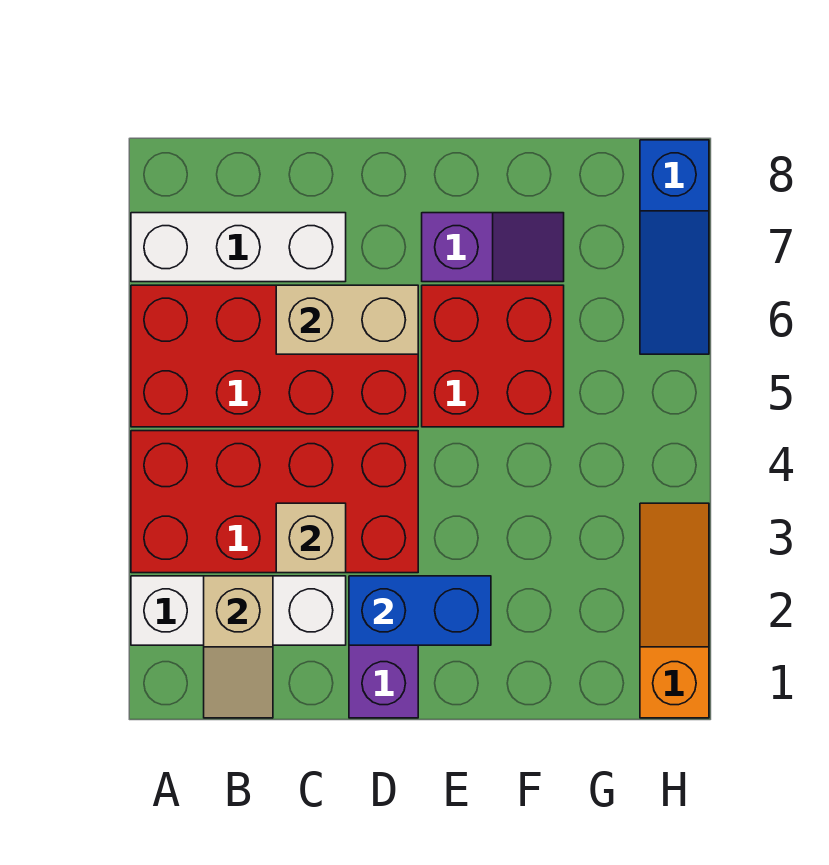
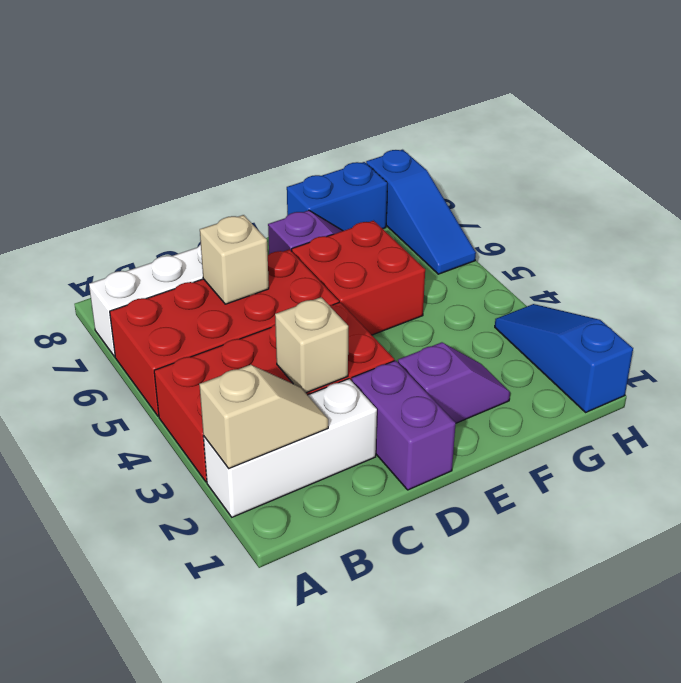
tan slope B1:B2 level 2 top 2 -> tan slope A2:B2 level 2 top A
tan brick C6:D6 level 2 -> tan brick C6 level 2
blue brick D2:E2 level 2 -> blue brick F8:G8 level 1
none -> purple slope E2:F2 level 1 top E
orange slope H1:H3 level 1 top 1 -> blue slope H1:H3 level 1 top 1

